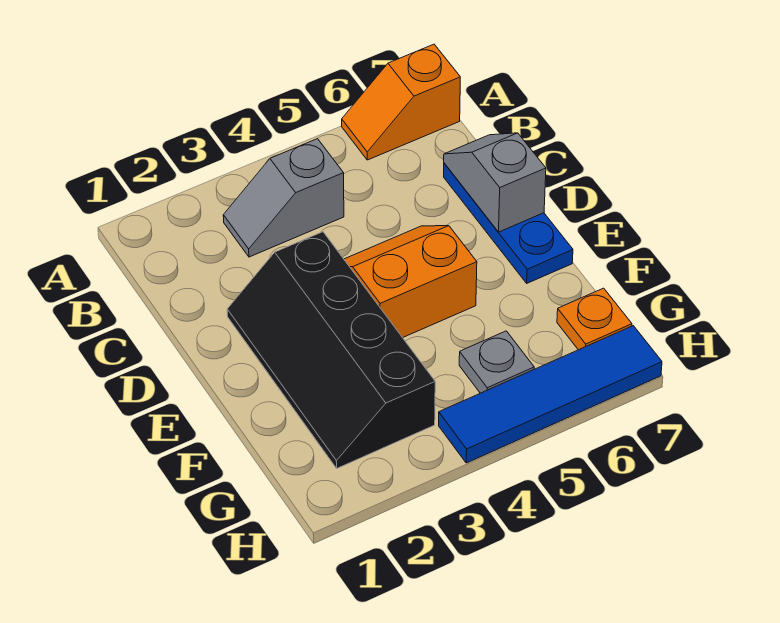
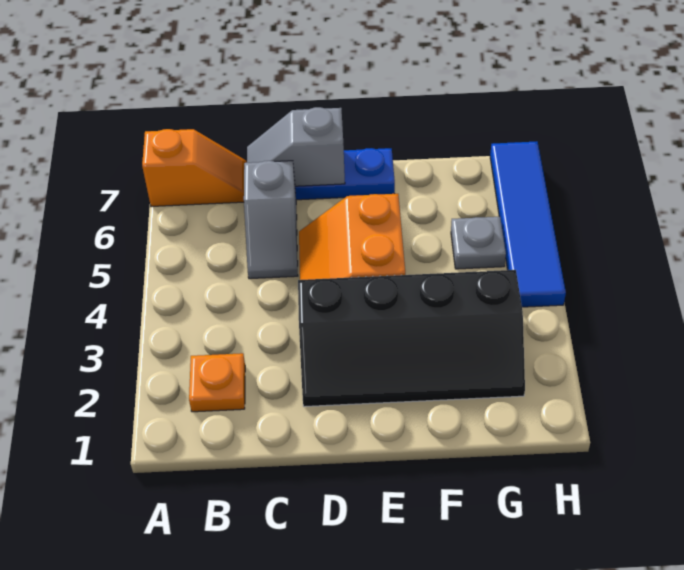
orange slope A6:A7 level 1 top 7 -> orange slope A7:B7 level 1 top A
grey slope B3:B4 level 1 top 4 -> grey slope C5:C6 level 1 top 6
orange plate G7 level 1 -> orange plate B2 level 1

